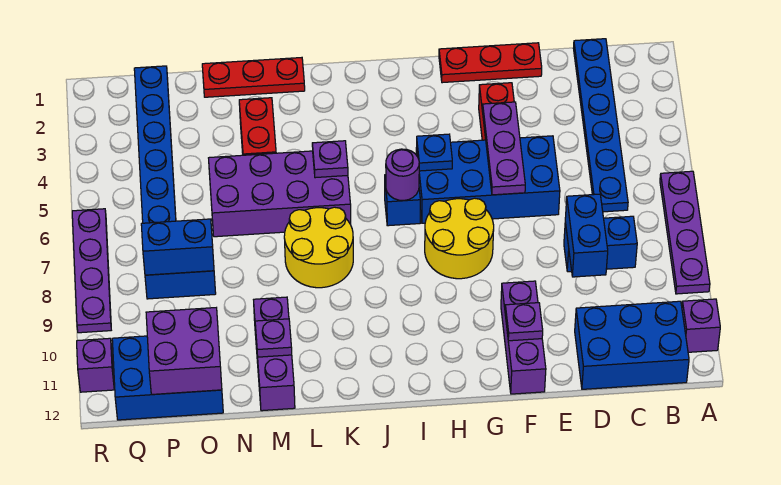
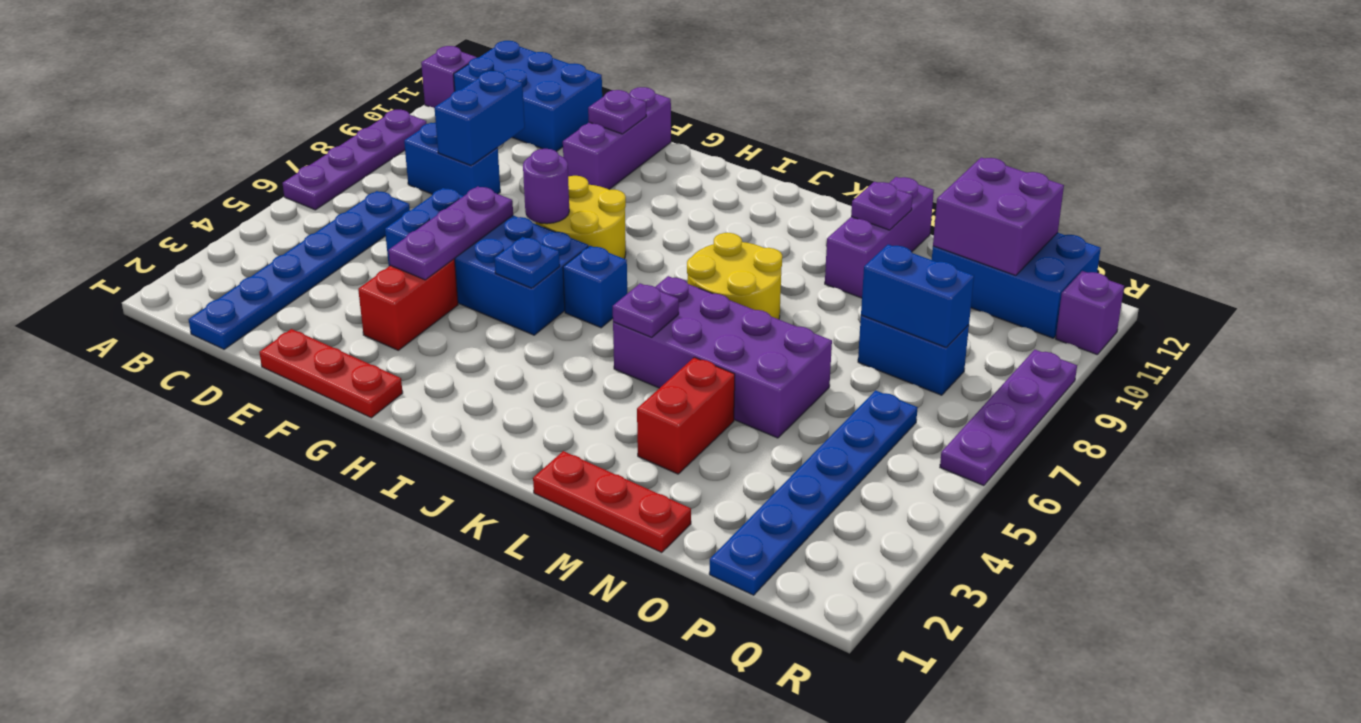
purple round brick I6 level 2 -> purple round brick G7 level 2

